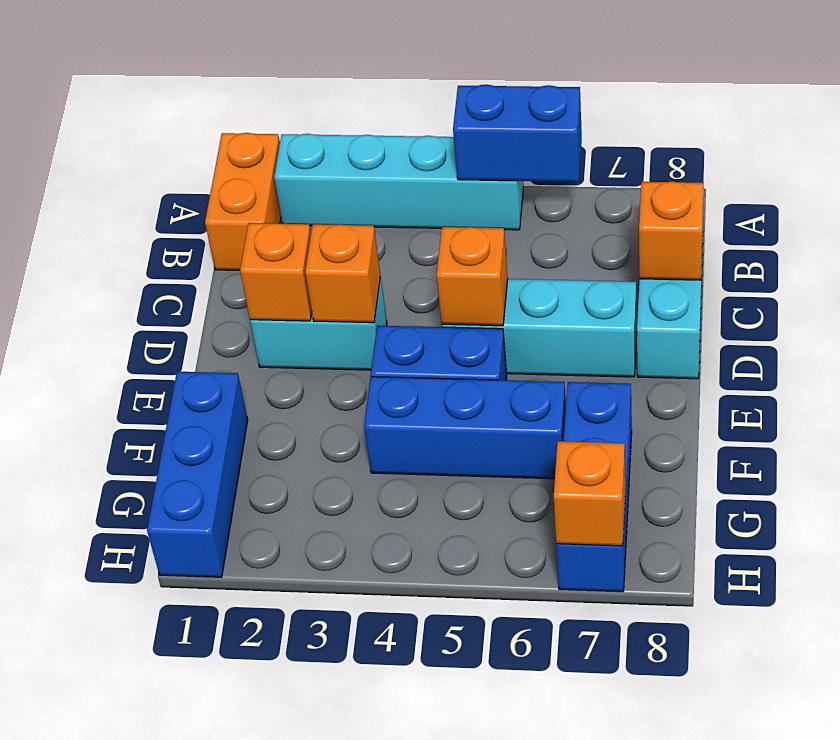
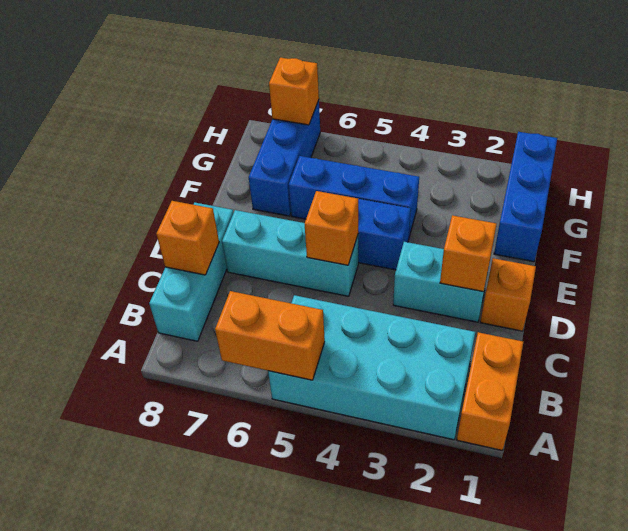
cyan brick A2:A5 level 1 -> cyan brick A2:B5 level 1
blue brick A5:A6 level 2 -> orange brick A5:A6 level 2
orange brick D3 level 2 -> orange brick D1 level 1

